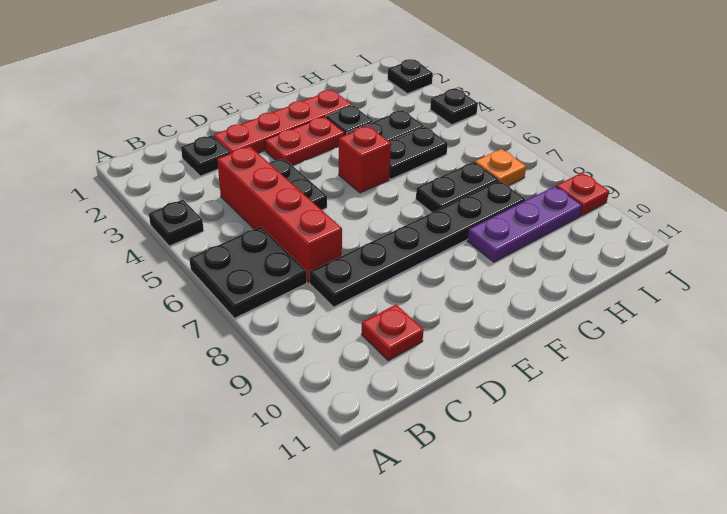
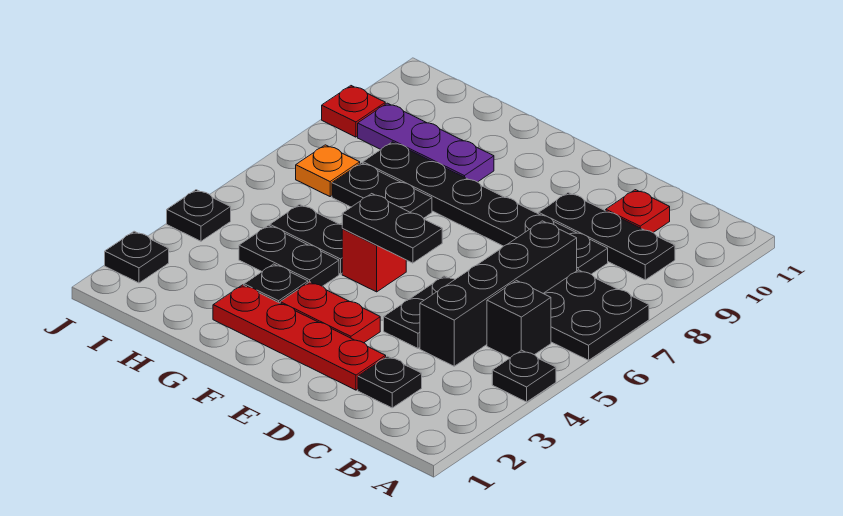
none -> black brick B5 level 1
none -> black plate B9:D9 level 1
red brick C4:C7 level 1 -> black brick C4:C7 level 1
none -> black plate E5:F5 level 2

